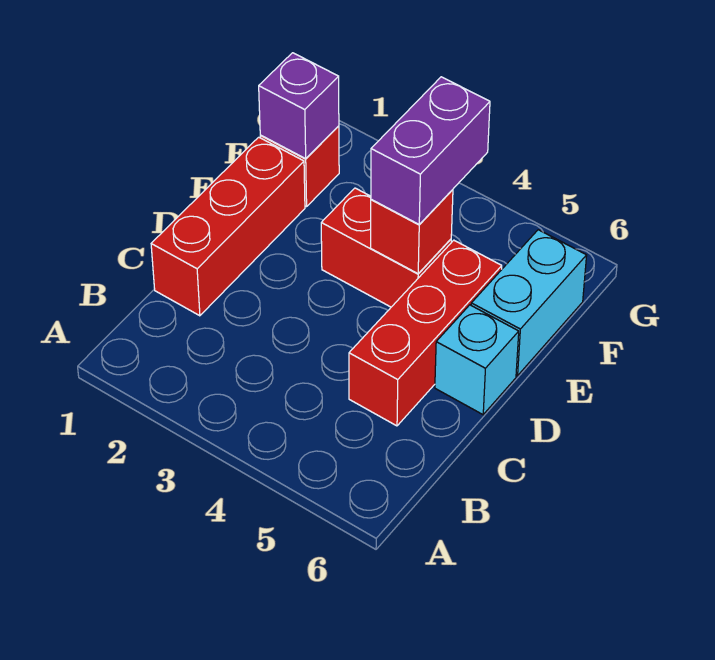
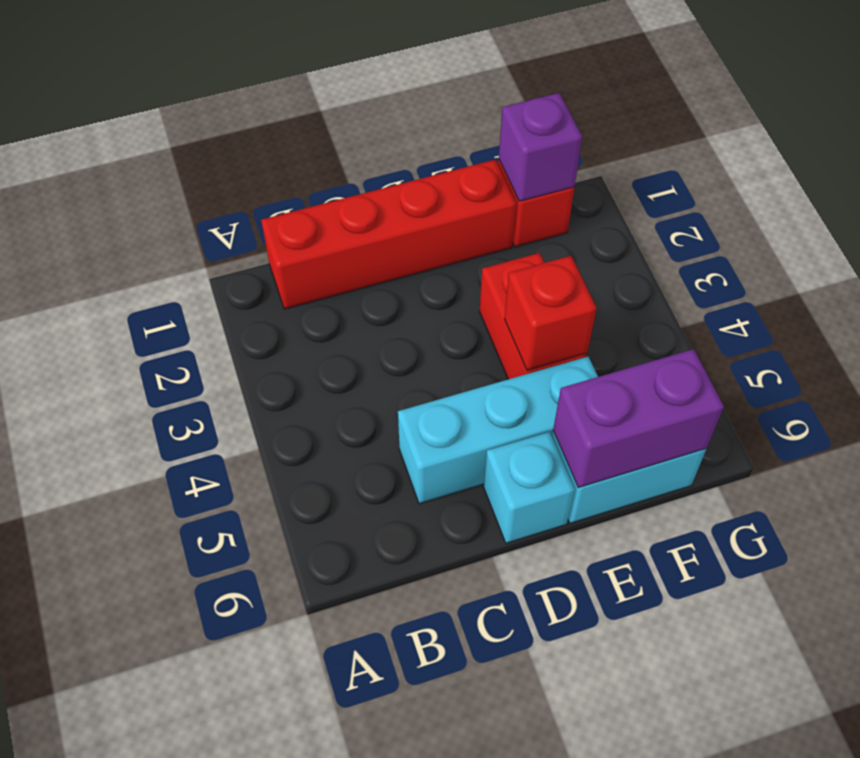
red brick C1:E1 level 1 -> red brick B1:E1 level 1
red brick C5:E5 level 1 -> cyan brick C5:E5 level 1
purple brick E4:F4 level 3 -> purple brick E6:F6 level 2

